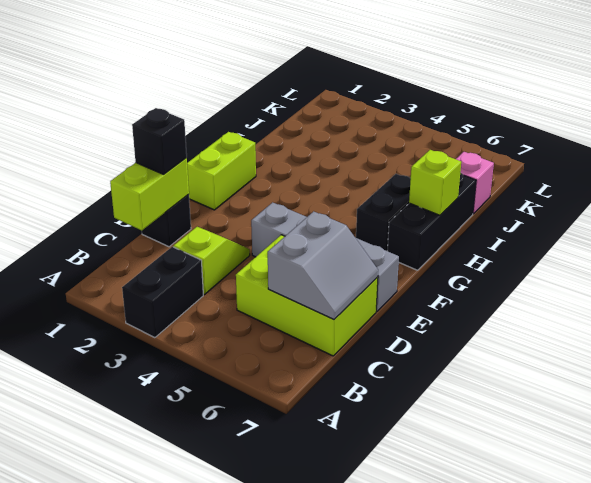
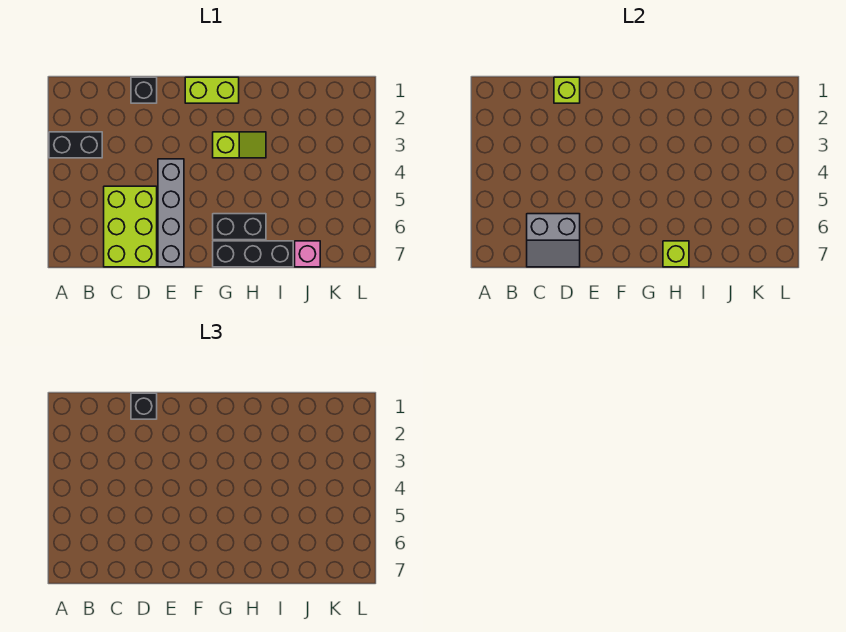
lime brick C1:D1 level 2 -> lime brick D1 level 2
lime slope C3:D3 level 1 top C -> lime slope G3:H3 level 1 top G

